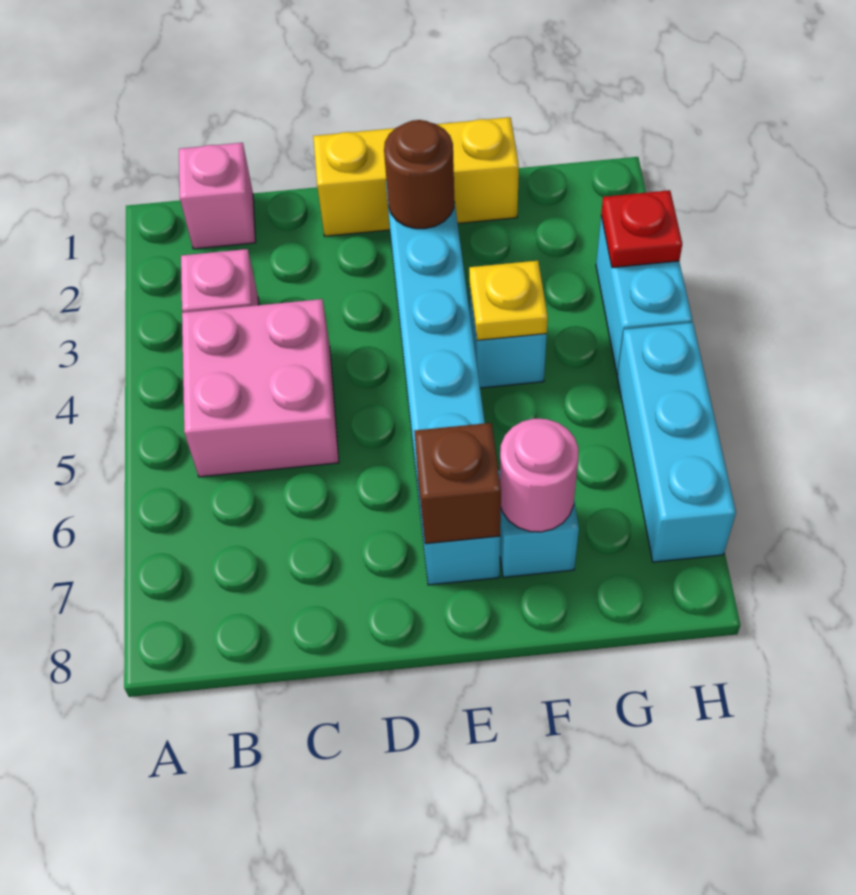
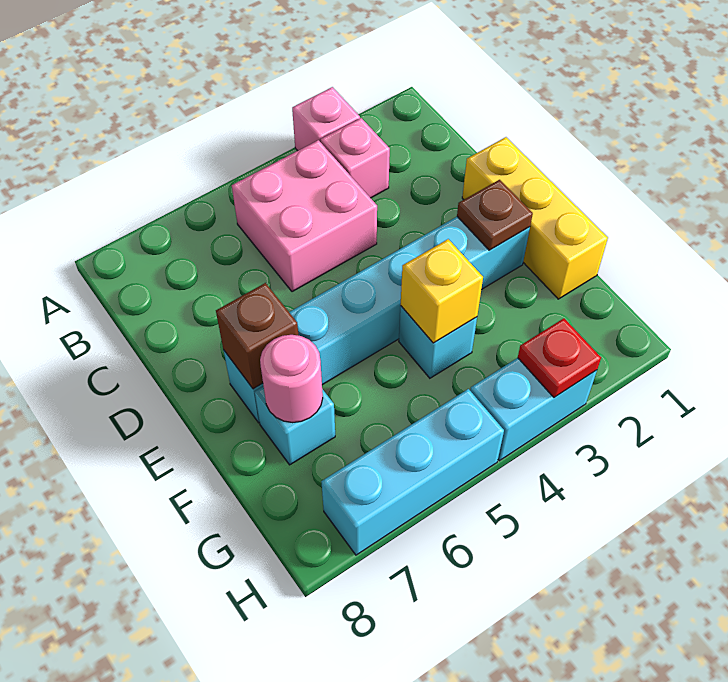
pink brick B1 level 1 -> pink brick A3 level 1
brown round brick E2 level 2 -> brown plate E2 level 2
yellow plate F4 level 2 -> yellow brick F4 level 2

